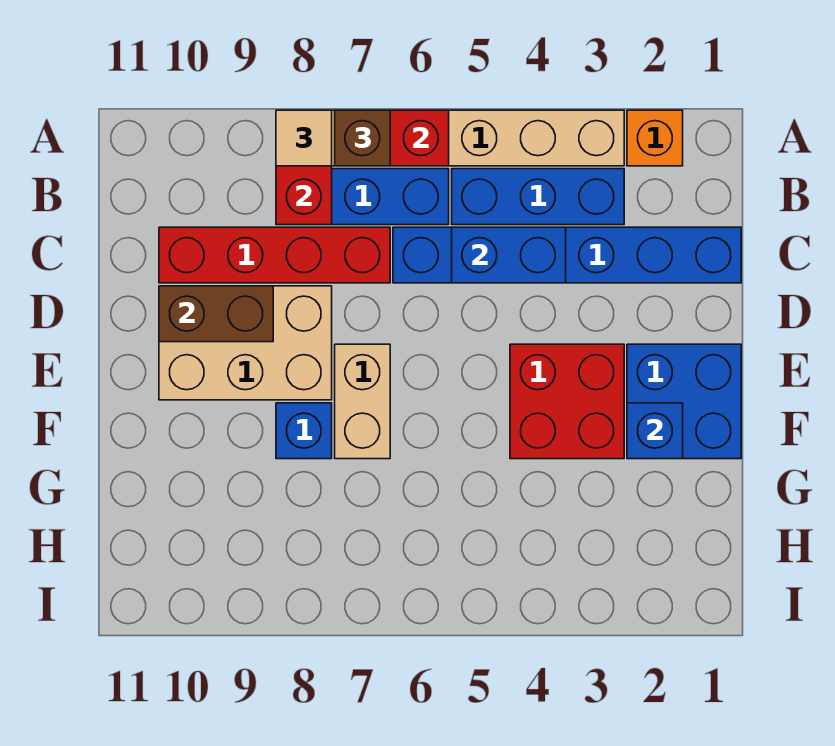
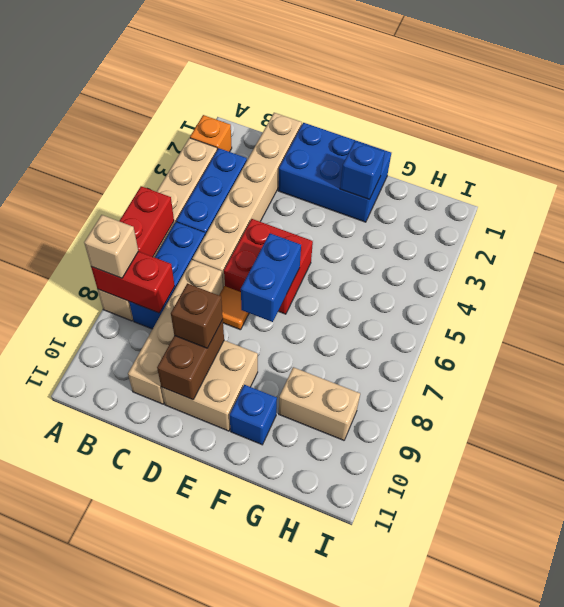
brown brick A7 level 3 -> brown brick D9 level 3
tan tile A8 level 3 -> tan brick A8 level 3
blue brick C1:C6 level 1 -> tan brick C1:C6 level 1
blue brick C4:C5 level 2 -> blue brick E6:E7 level 2
red brick C7:C10 level 1 -> tan brick C7:C10 level 1
none -> orange tile D7 level 1
tan brick D8:E10 level 1 -> tan brick D9:E10 level 1
blue brick E1:F2 level 1 -> blue brick D1:F2 level 1
red brick E3:F4 level 1 -> red brick D5:E6 level 1
tan brick E7:F7 level 1 -> tan brick G9:H9 level 1
blue brick F8 level 1 -> blue brick F10 level 1

